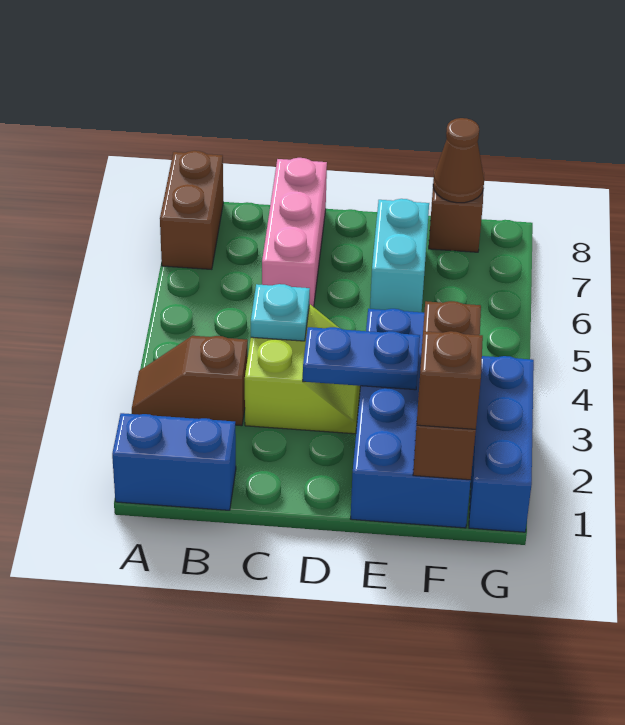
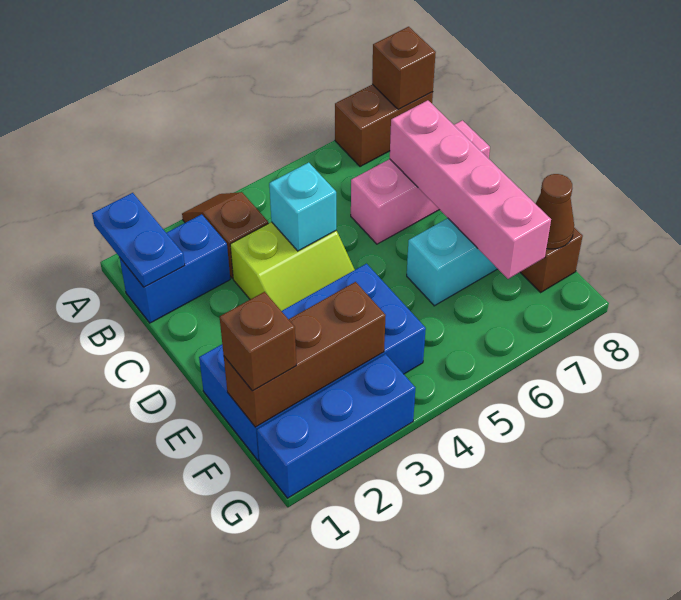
blue brick A1:B1 level 1 -> blue brick B1:B2 level 1
none -> brown brick A8 level 2
cyan plate C4 level 2 -> cyan brick C4 level 2
none -> pink brick C7:F7 level 2
blue plate D3:E3 level 2 -> blue plate A1:B1 level 2

